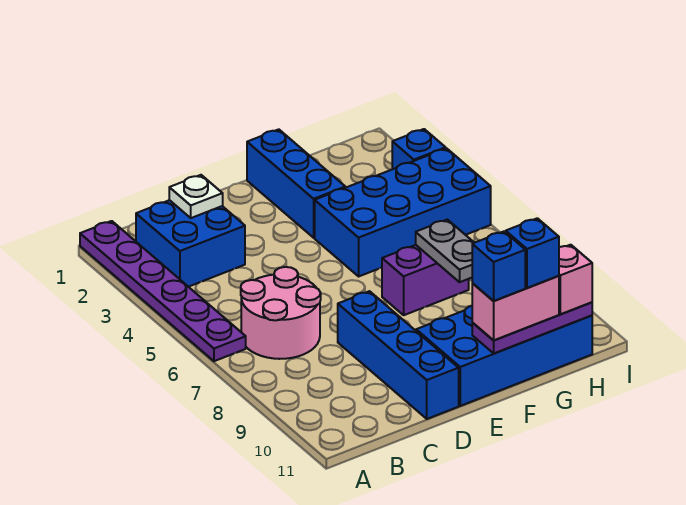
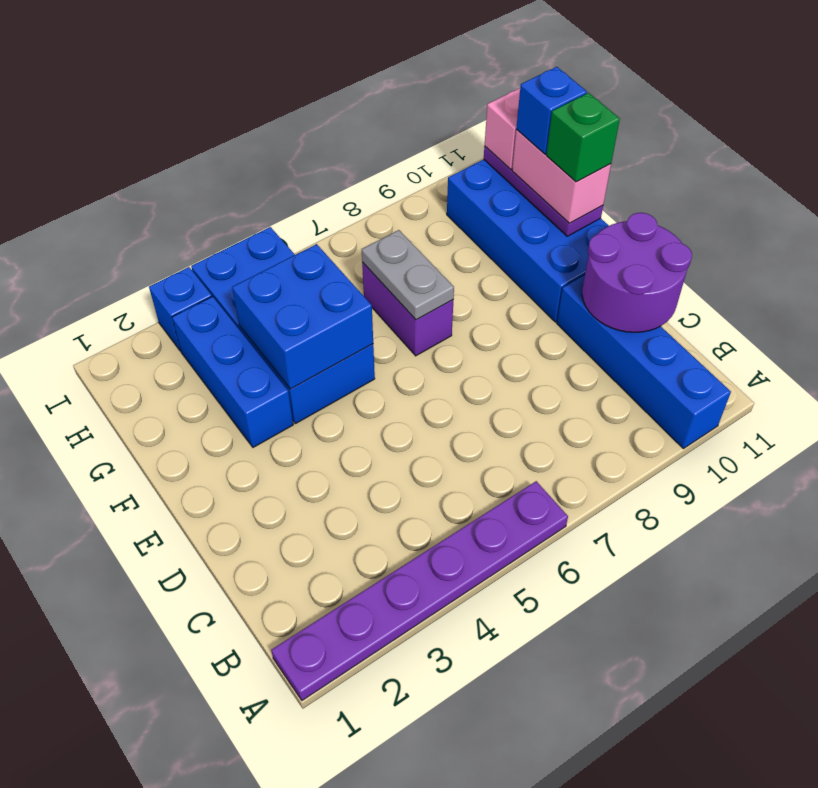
blue brick B2:C3 level 1 -> blue brick F4:G5 level 2
pink round brick B6:C7 level 1 -> none
white plate C2 level 2 -> none
none -> purple round brick C10:D11 level 2
blue brick D8:D11 level 1 -> blue brick A10:D10 level 1
blue brick F1:F3 level 1 -> blue brick F3:H3 level 1
blue brick F11 level 4 -> green brick F11 level 4
grey plate G7:G8 level 2 -> grey plate F7:G7 level 2

